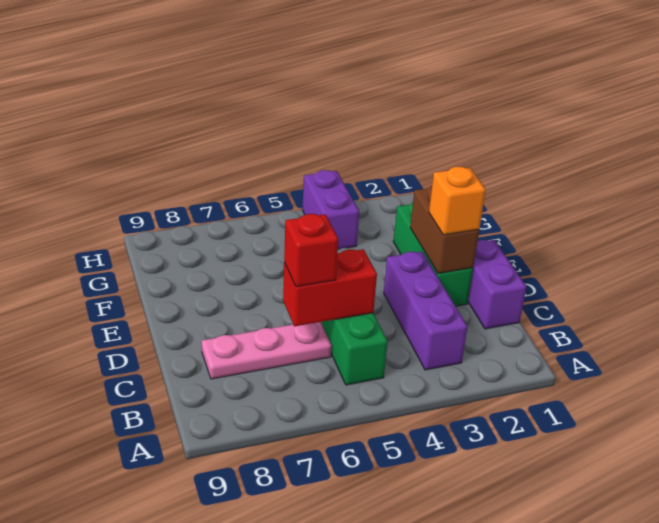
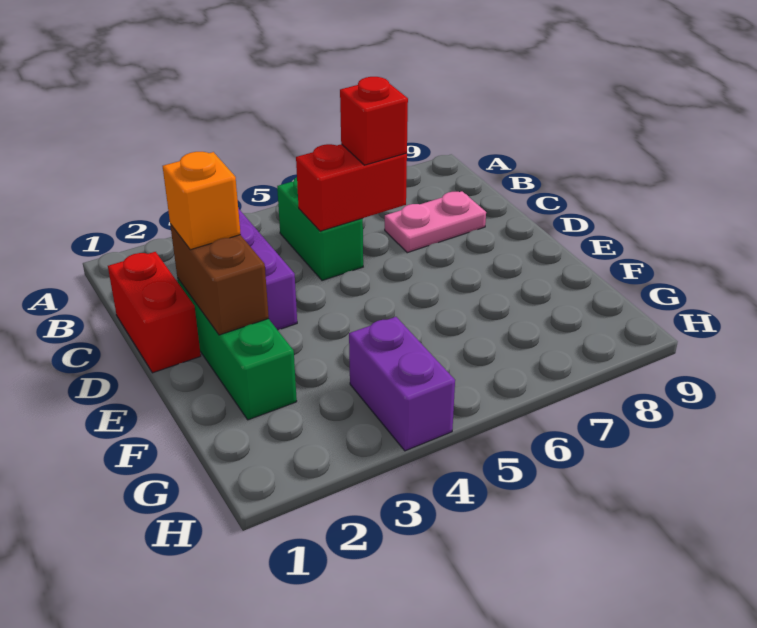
purple brick C1:D1 level 1 -> red brick C1:D1 level 1
pink plate C6:C8 level 1 -> pink plate C7:C8 level 1

